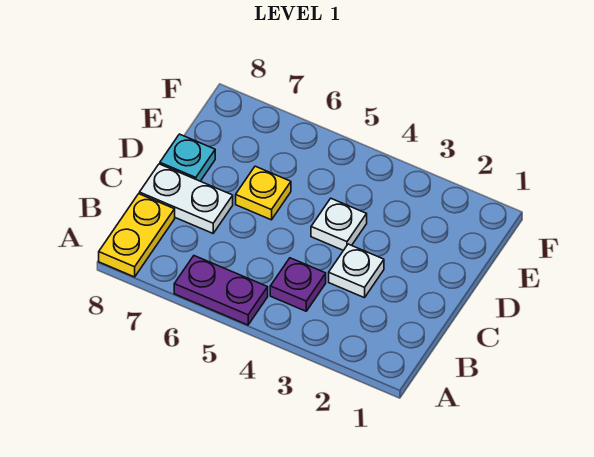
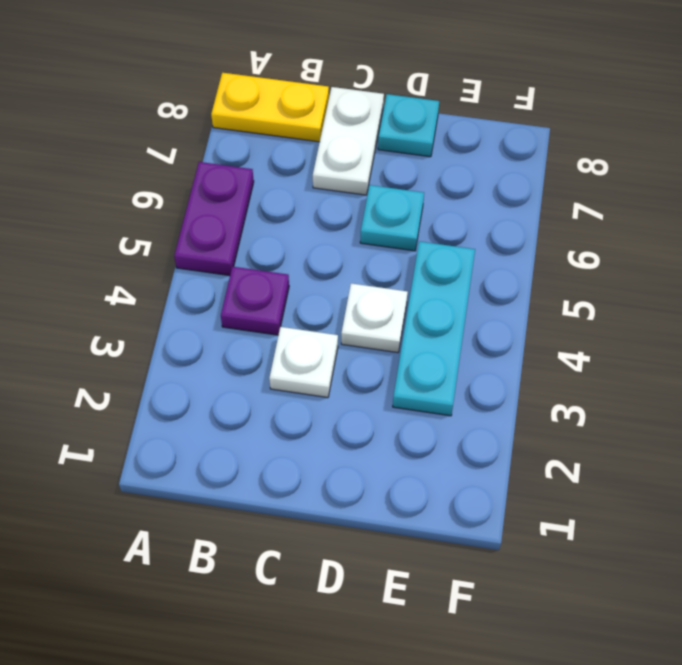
yellow plate D6 level 1 -> cyan plate D6 level 1
none -> cyan plate E3:E5 level 1

